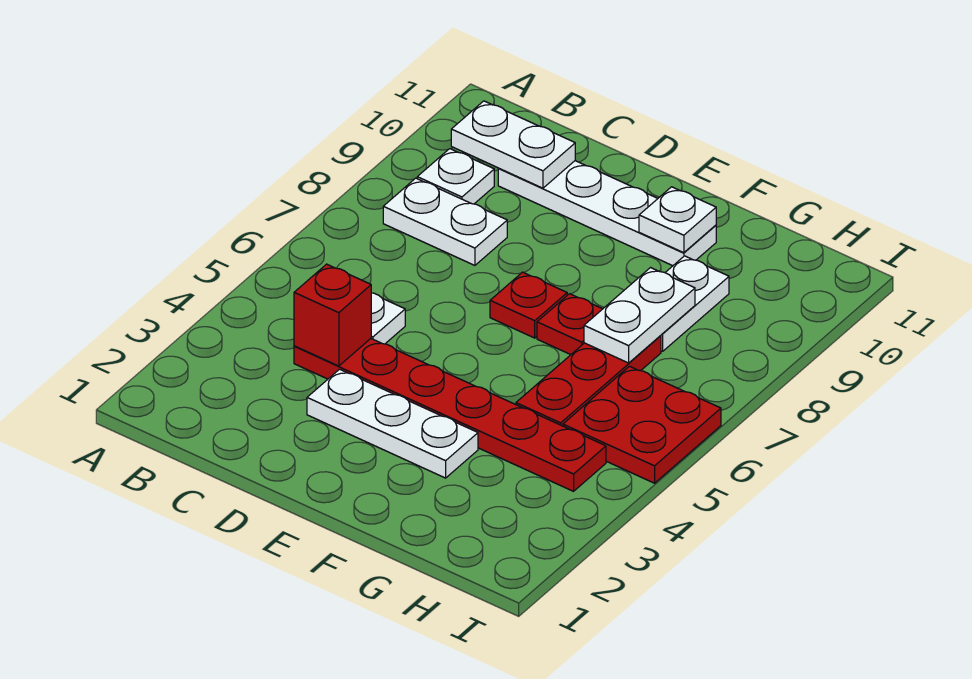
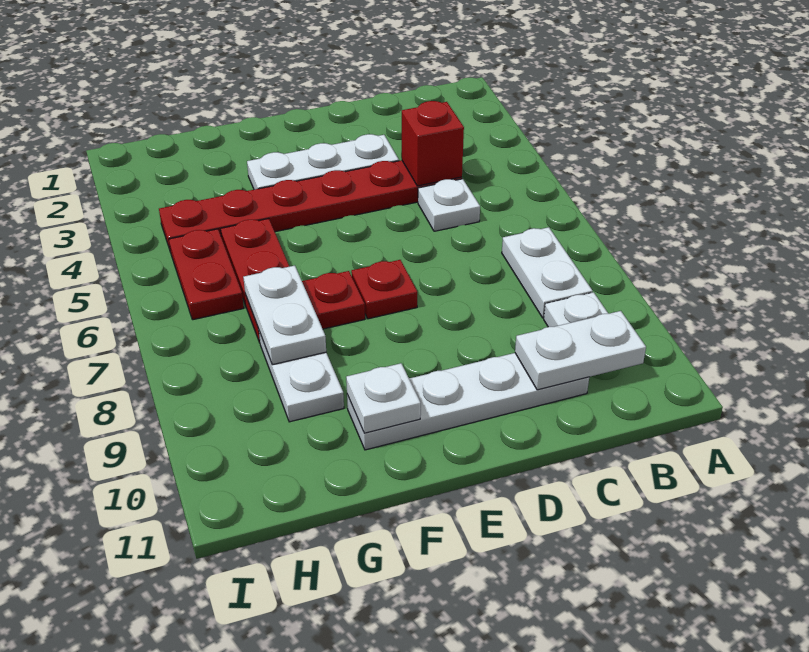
white plate B8:C8 level 1 -> white plate B7:B8 level 1
red plate H5:I6 level 1 -> red plate H5:H6 level 1

